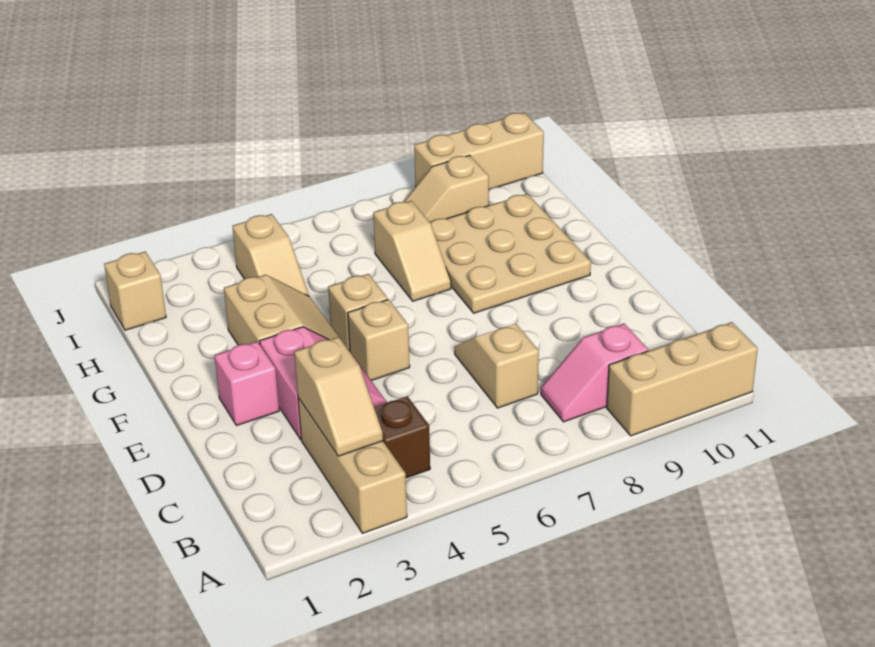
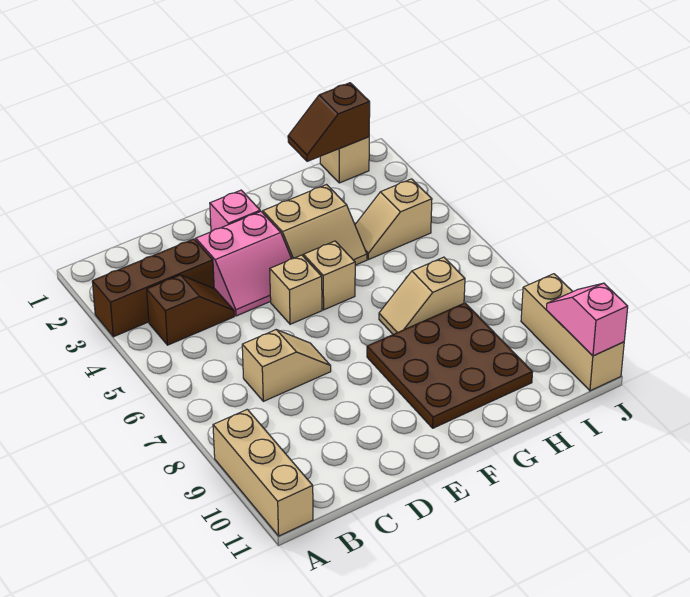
tan brick A3:C3 level 1 -> brown brick A3:C3 level 1
tan slope B3:C3 level 2 top C -> none
pink slope B8:B9 level 1 top 9 -> pink slope J10:J11 level 2 top 11
tan plate F8:H10 level 1 -> brown plate F8:H10 level 1
none -> brown slope H1:I1 level 2 top I
tan slope I8:I9 level 1 top 9 -> none

